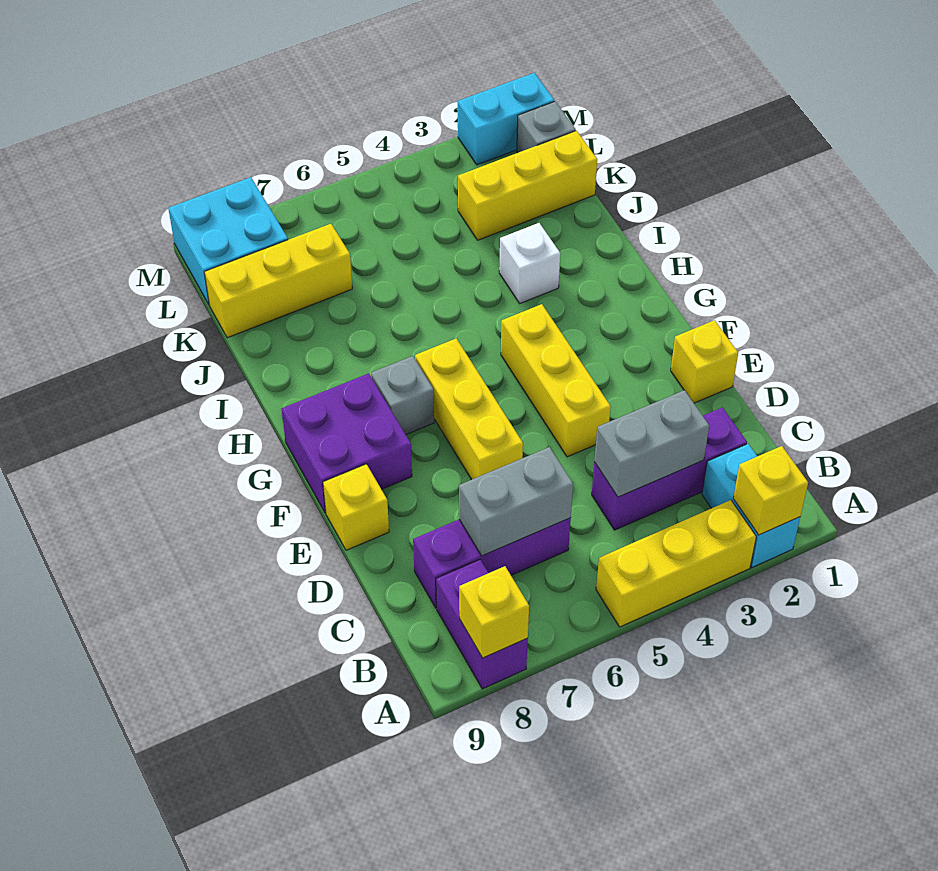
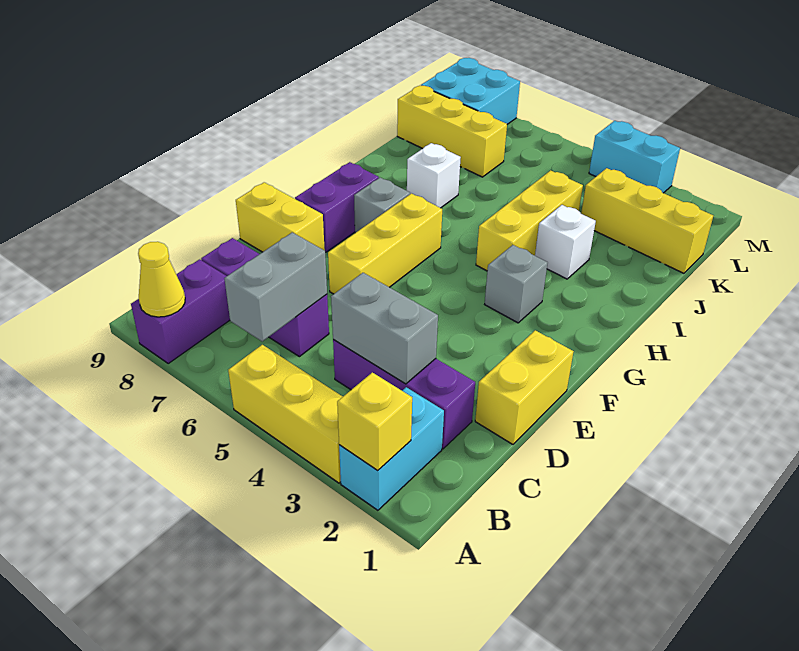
yellow brick A8 level 2 -> yellow cone A8 level 2
grey brick C6:C7 level 2 -> grey brick B6:C6 level 2
yellow brick E1 level 1 -> yellow brick D1:E1 level 1
yellow brick E4:G4 level 1 -> yellow brick H4:J4 level 1
yellow brick E9 level 1 -> yellow brick E8:E9 level 1
purple brick F8:G9 level 1 -> purple brick F8:G8 level 1
none -> white brick I7 level 1
grey brick L1 level 1 -> grey brick G3 level 1
cyan brick M1:M2 level 1 -> cyan brick M3:M4 level 1

